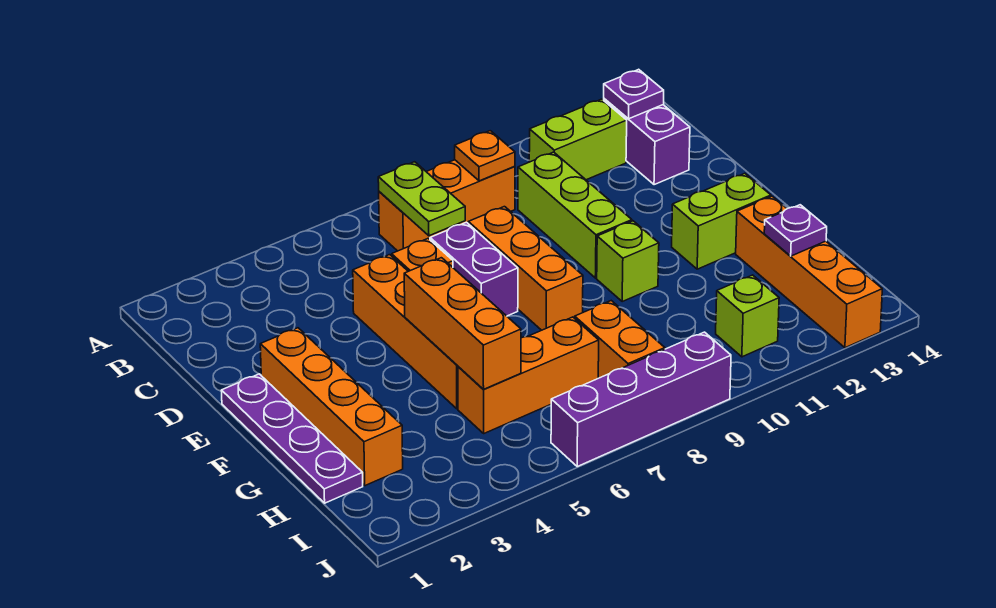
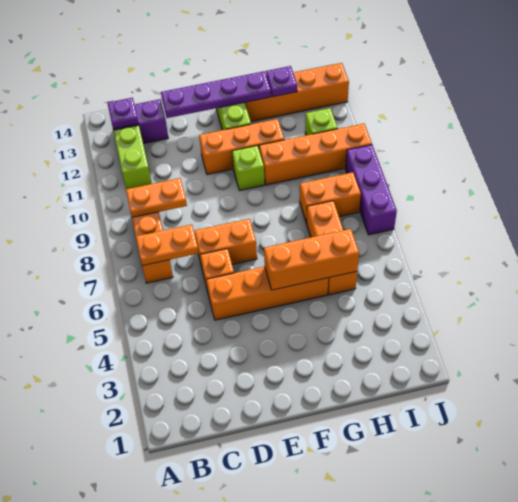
lime plate B7:C7 level 2 -> orange plate B7:C7 level 2
orange plate B9 level 2 -> orange plate B9:C9 level 2
lime brick C10:E10 level 1 -> none
purple brick D7:E7 level 1 -> orange brick D7:E7 level 1
orange brick D8:F8 level 1 -> orange brick E11:G11 level 1
purple plate E1:H1 level 1 -> purple plate D13:G13 level 2
orange brick E2:H2 level 1 -> orange brick G10:J10 level 1
purple brick J6:J9 level 1 -> purple brick J7:J9 level 1

